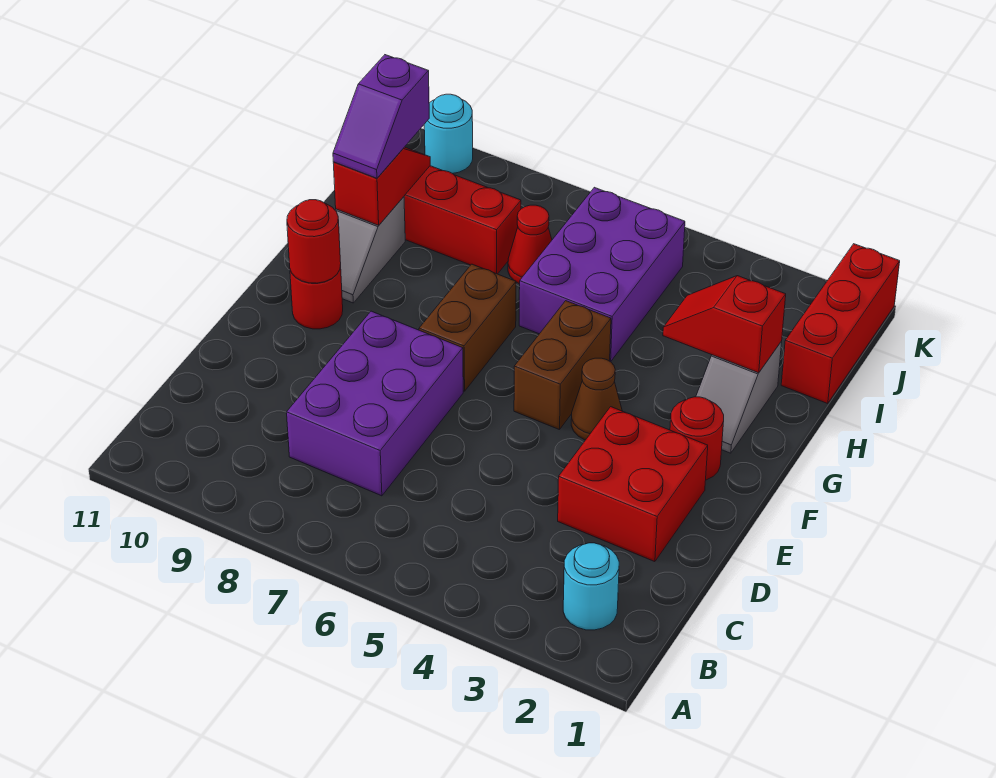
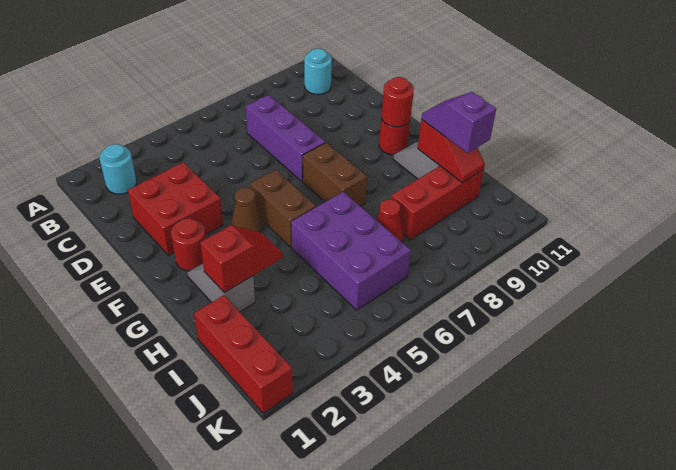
purple brick C7:E8 level 1 -> purple brick C7:E7 level 1
cyan round brick K10 level 1 -> cyan round brick B10 level 1

